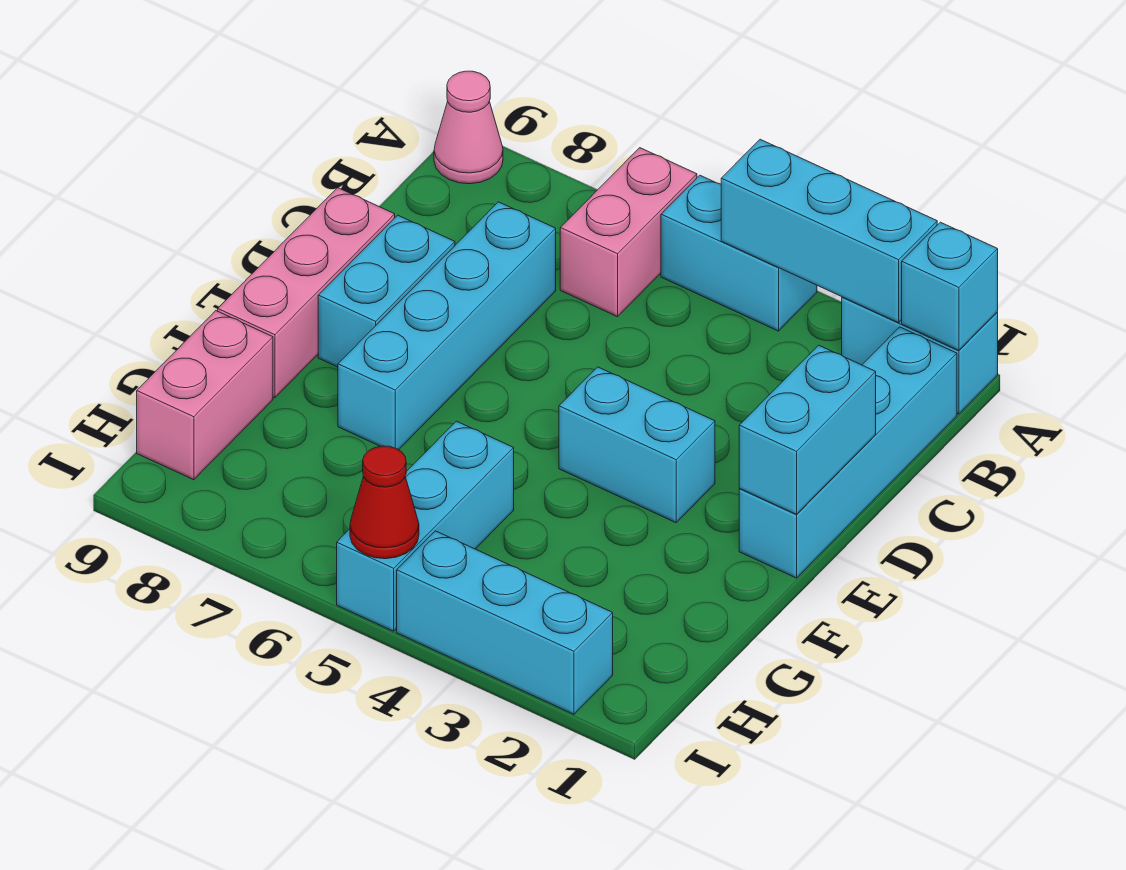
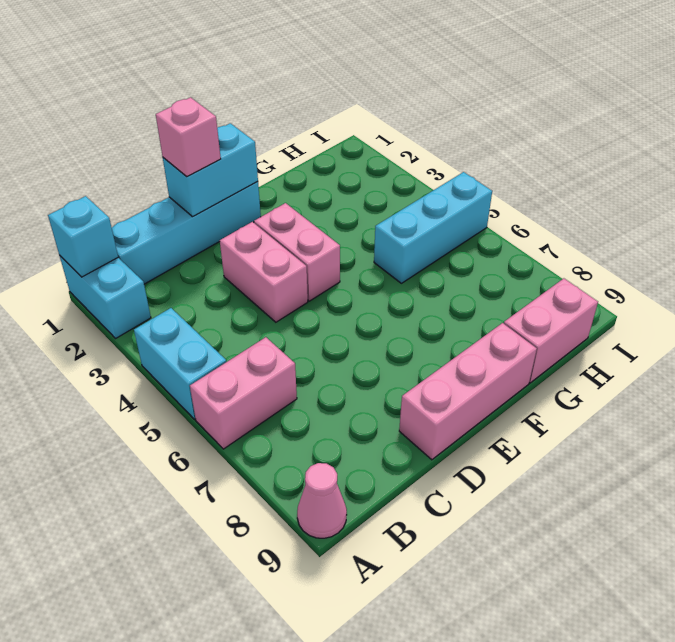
cyan brick A2:A4 level 2 -> none
cyan brick C7:F7 level 1 -> none
none -> pink brick D1 level 3
none -> pink brick D3:D4 level 1
cyan brick D8:E8 level 1 -> none
cyan brick E3:E4 level 1 -> pink brick E3:E4 level 1
cyan brick I2:I4 level 1 -> none
red cone I5 level 2 -> none

